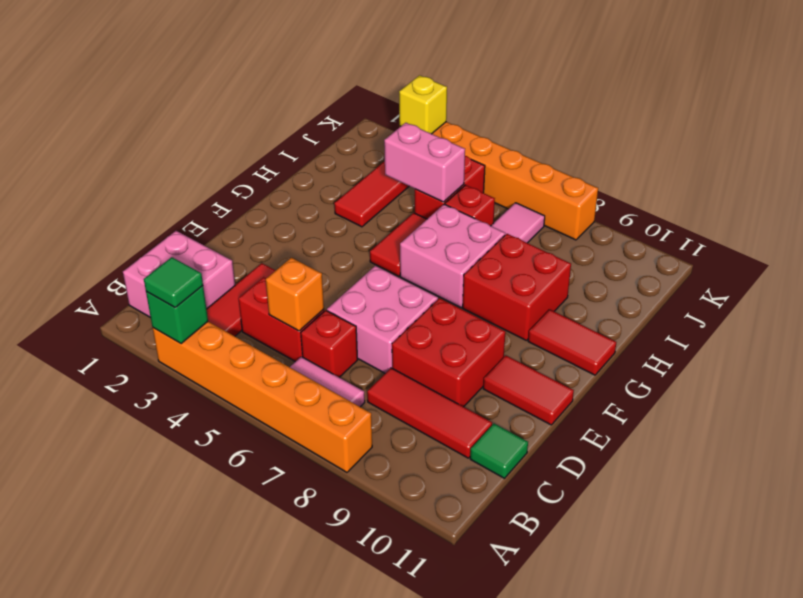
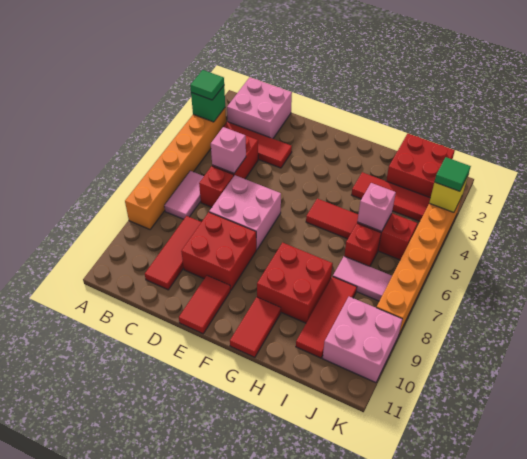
orange brick C5 level 2 -> pink brick C5 level 2
green tile C11 level 1 -> green tile K3 level 3
pink brick G6:H7 level 1 -> pink brick J9:K10 level 1
none -> red brick I1:J2 level 1
pink brick I4:I5 level 2 -> pink brick I5 level 2
none -> red tile I8:I10 level 1

